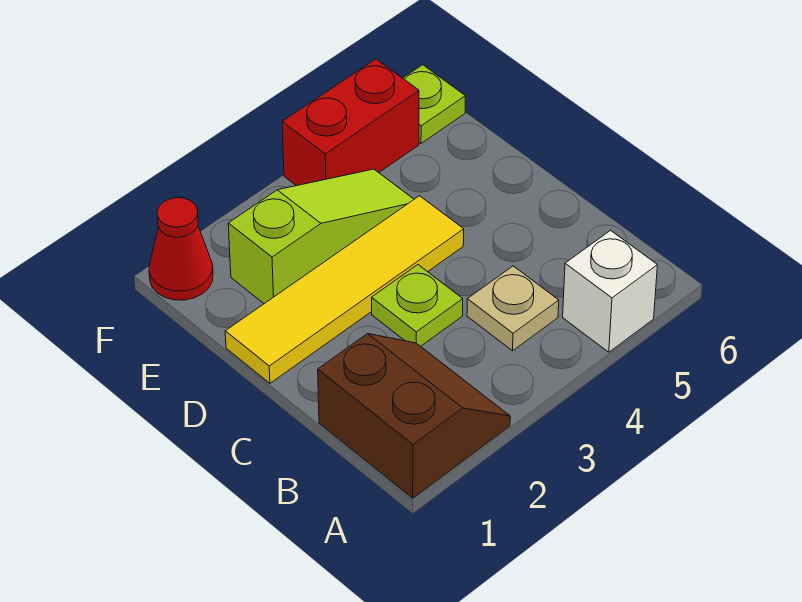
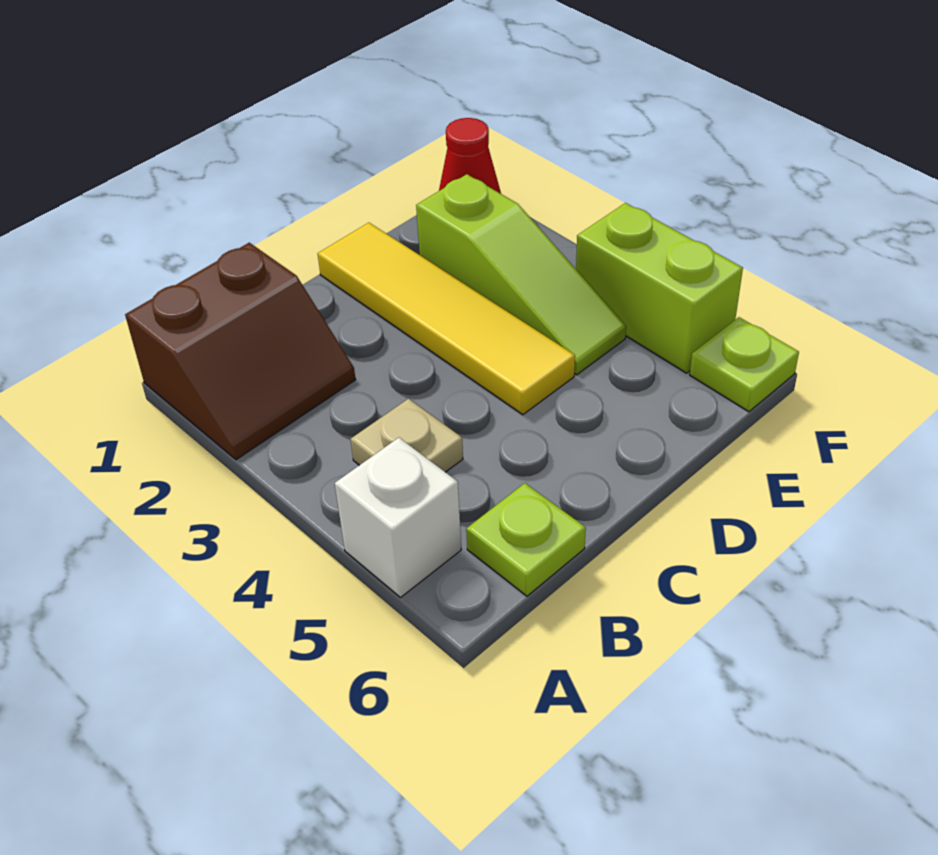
lime plate C3 level 1 -> lime plate B6 level 1
red brick F4:F5 level 1 -> lime brick F4:F5 level 1

